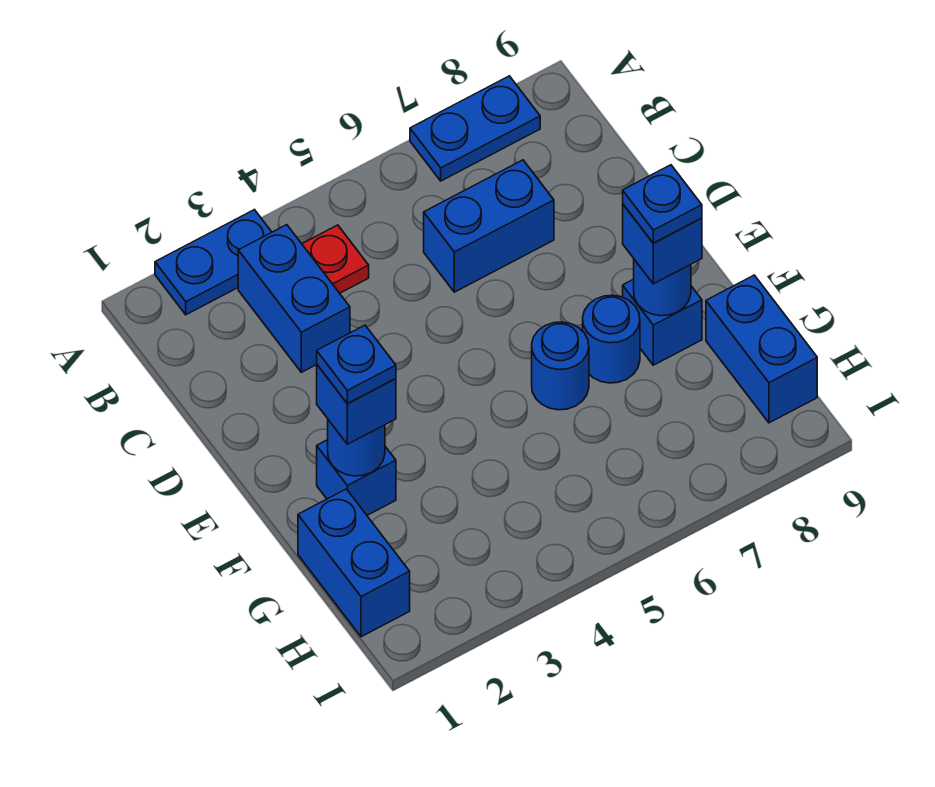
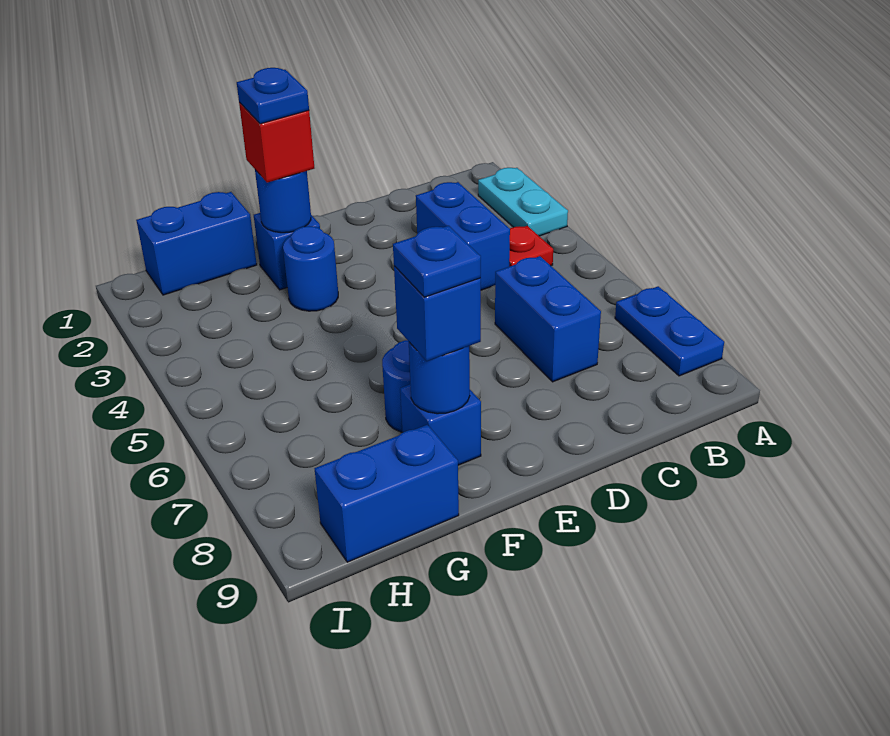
blue plate A2:A3 level 1 -> cyan plate A2:A3 level 1
blue brick B3:C3 level 1 -> blue brick C3:C4 level 1
blue brick F2 level 3 -> red brick F2 level 3
blue round brick F6 level 1 -> blue round brick F3 level 1

